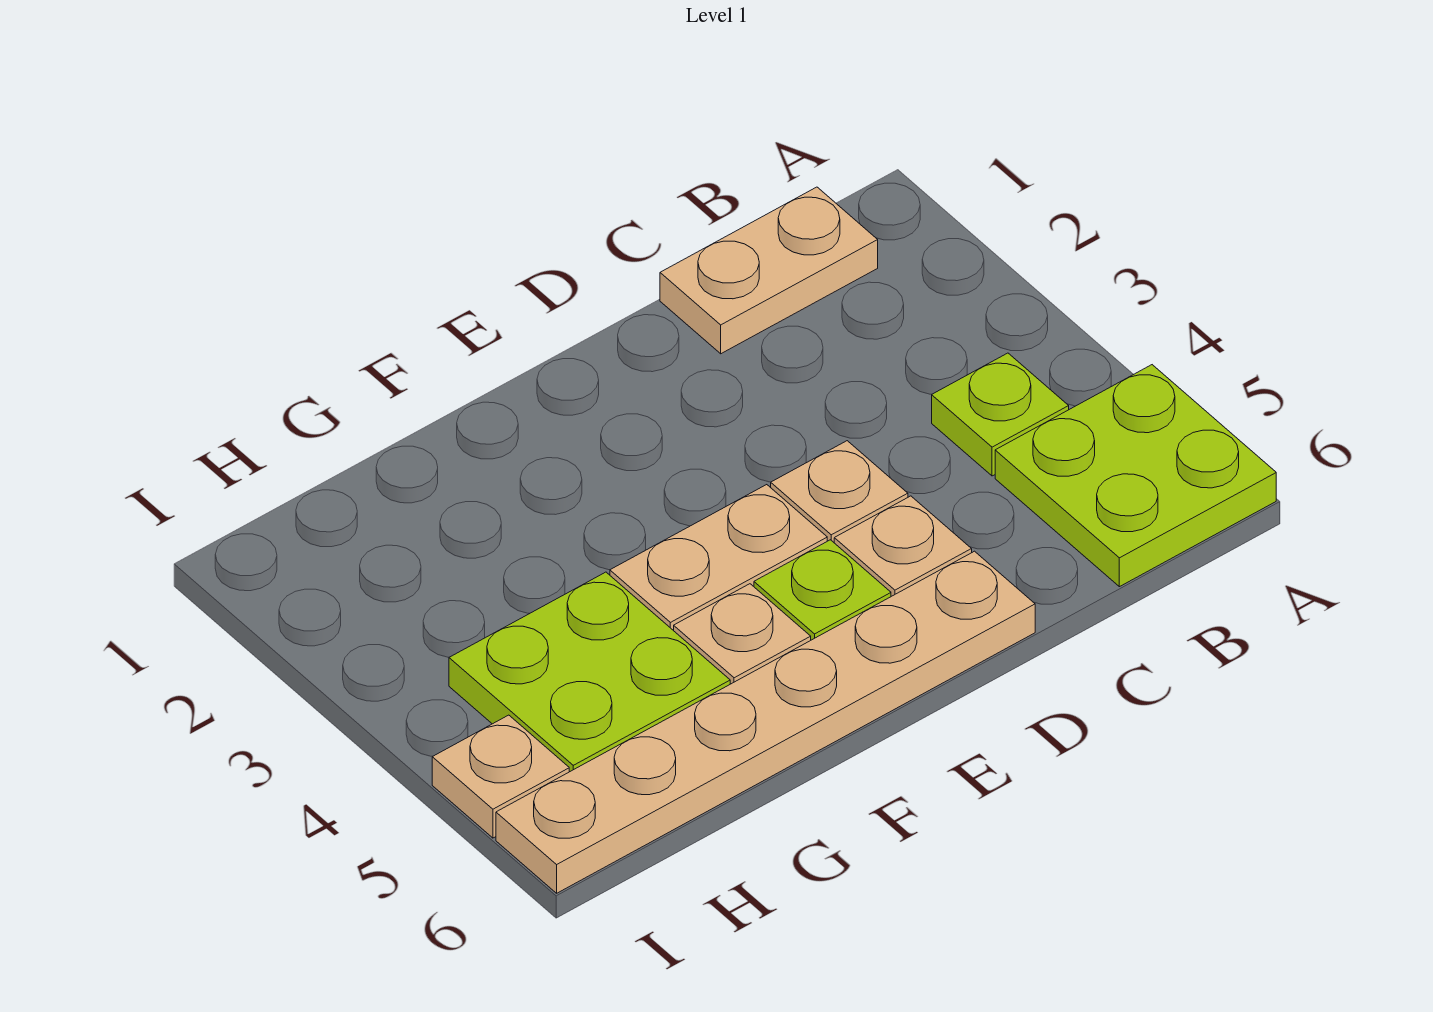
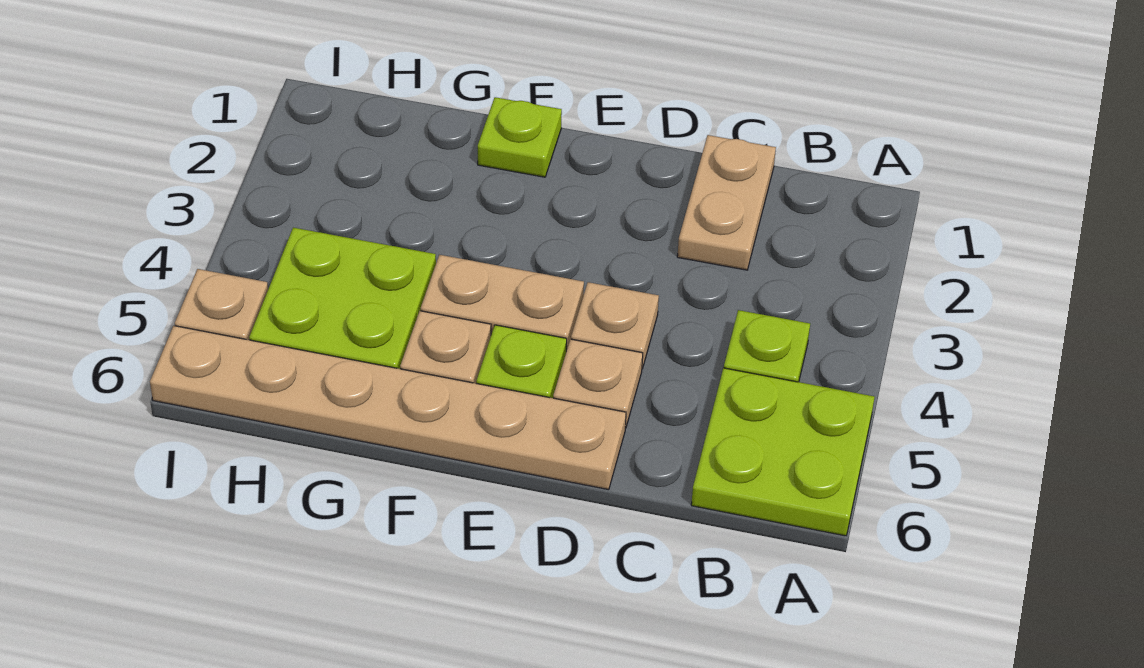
tan plate B1:C1 level 1 -> tan plate C1:C2 level 1
none -> lime plate F1 level 1

